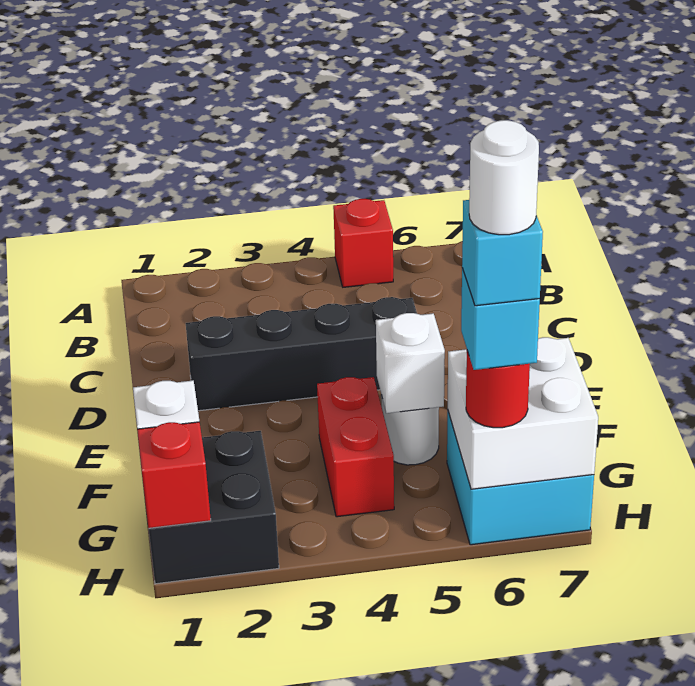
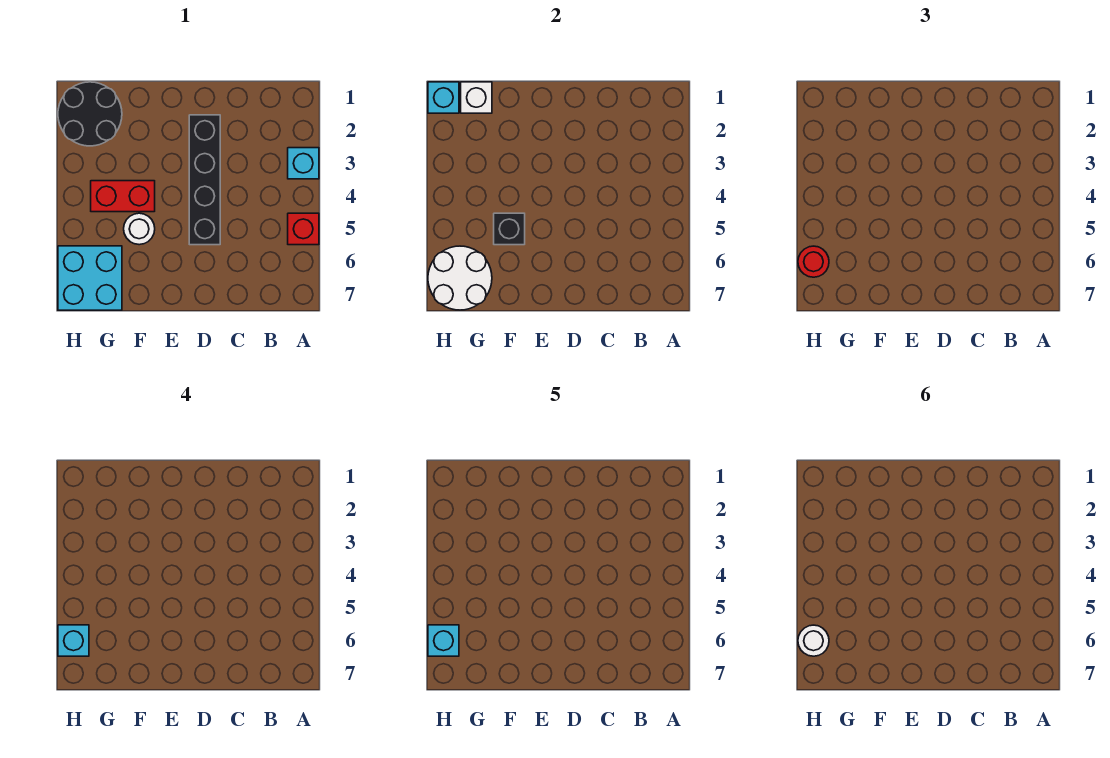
none -> cyan brick A3 level 1
white brick F5 level 2 -> black brick F5 level 2
black brick G1:H2 level 1 -> black round brick G1:H2 level 1
white brick G6:H7 level 2 -> white round brick G6:H7 level 2
red brick H1 level 2 -> cyan brick H1 level 2

